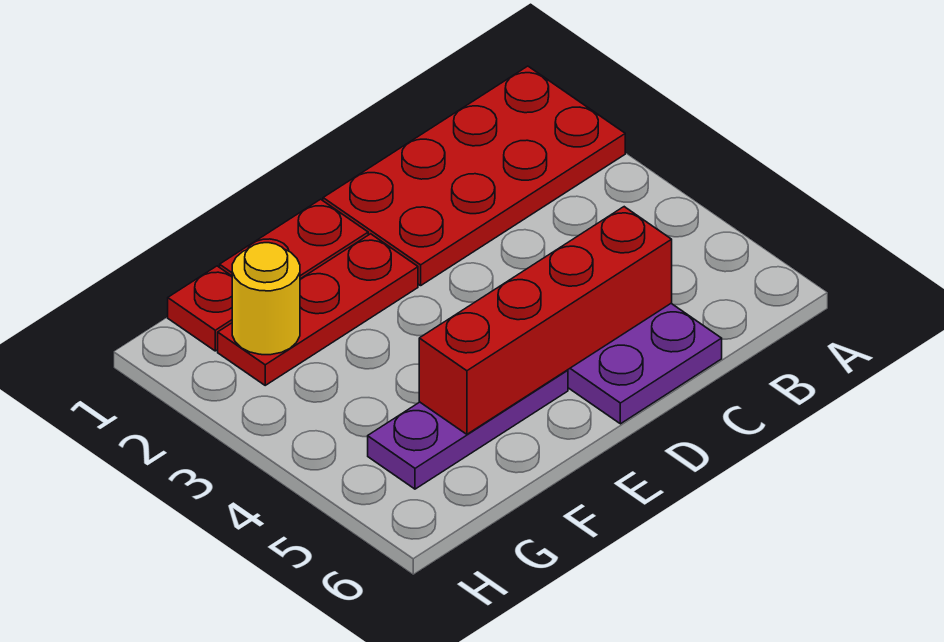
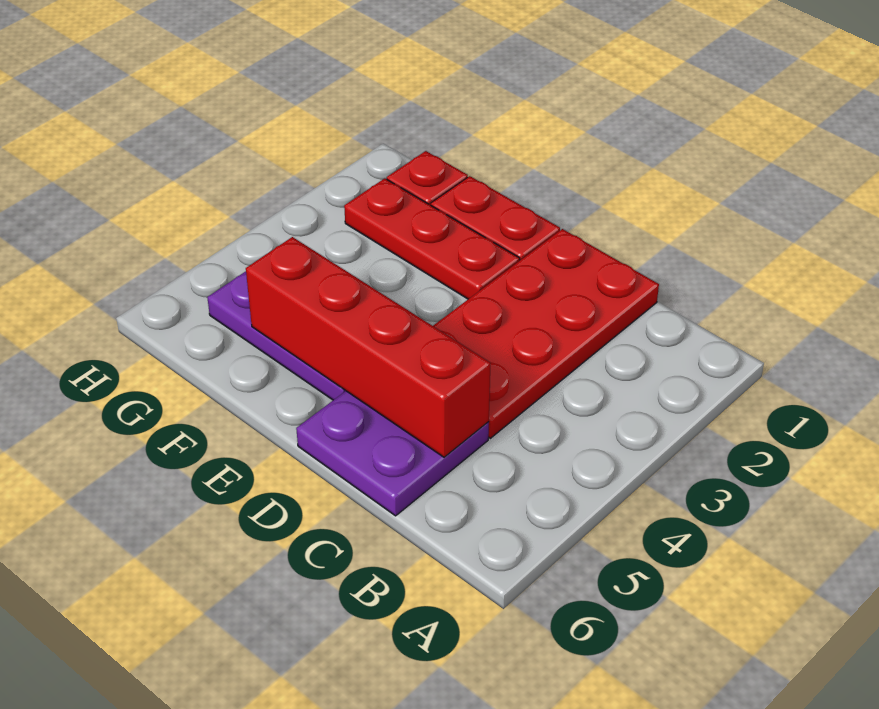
red plate A1:D2 level 1 -> red plate C1:D4 level 1
yellow round brick G2 level 2 -> none

